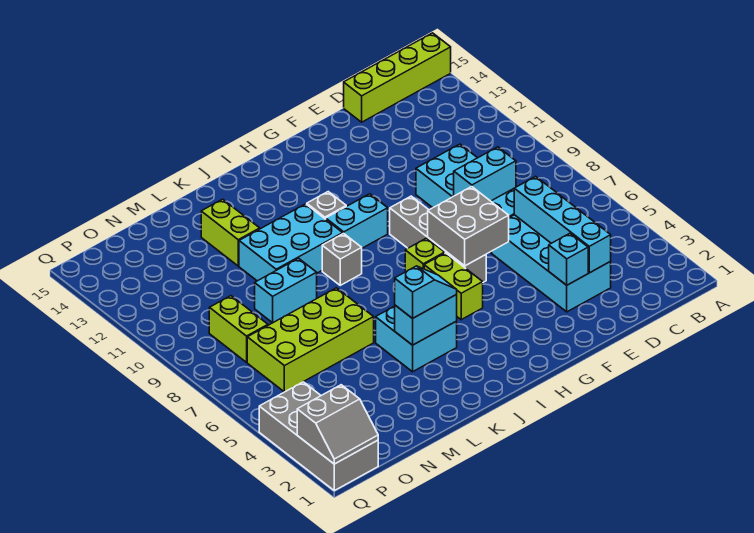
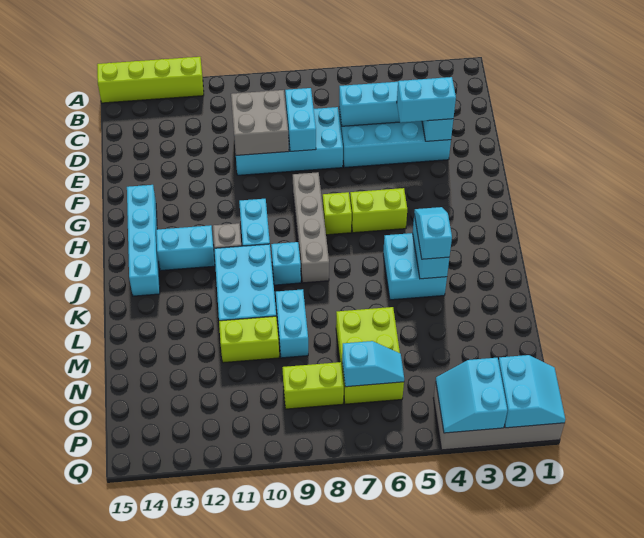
lime brick A15:D15 level 1 -> lime brick A12:A15 level 1
none -> cyan brick E3:E4 level 3
grey brick F6:G7 level 2 -> grey brick D9:E10 level 2
grey brick G6:G9 level 1 -> grey brick G8:J8 level 1
none -> cyan brick G14:J14 level 1
none -> cyan brick I12:I13 level 1
grey brick J9 level 1 -> cyan brick J9 level 1
lime brick L6:O7 level 1 -> lime brick M6:O7 level 1
lime brick L12:L13 level 1 -> lime brick M10:M11 level 1
none -> cyan slope O6:O7 level 2 top 7
grey slope P1:Q2 level 2 top 2 -> cyan slope P1:Q2 level 2 top 2
none -> cyan slope P3:Q4 level 2 top 3

